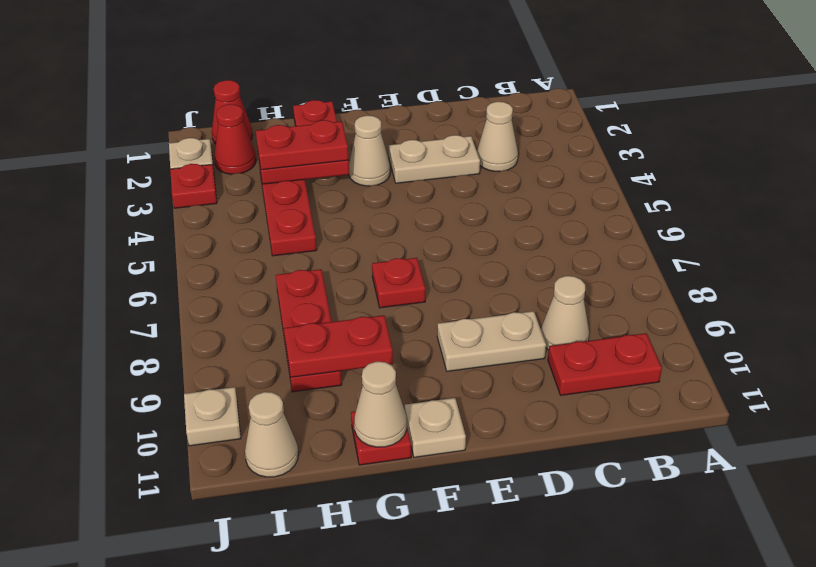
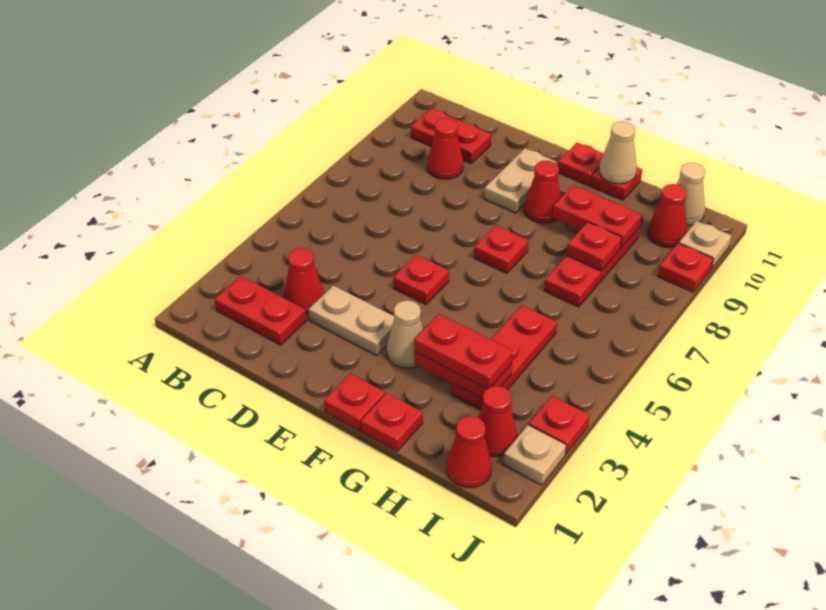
none -> red plate B2:C2 level 1
tan cone C3 level 1 -> red cone C3 level 1
tan cone C9 level 1 -> red cone C9 level 1
tan plate D9:E9 level 1 -> tan plate E9:E10 level 1
none -> red plate E5 level 1
none -> red plate F1 level 1
none -> red cone F9 level 1
tan plate F11 level 1 -> red plate F11 level 1
none -> red plate H8 level 2
none -> red cone I10 level 1
none -> red plate J9 level 1

